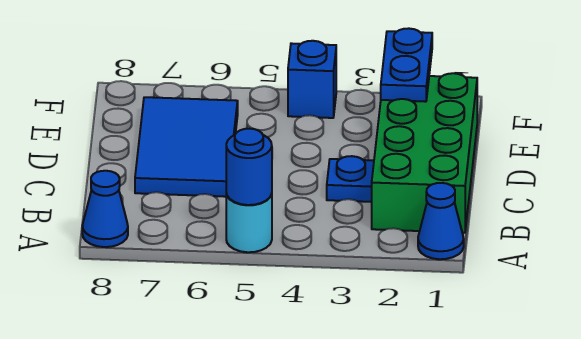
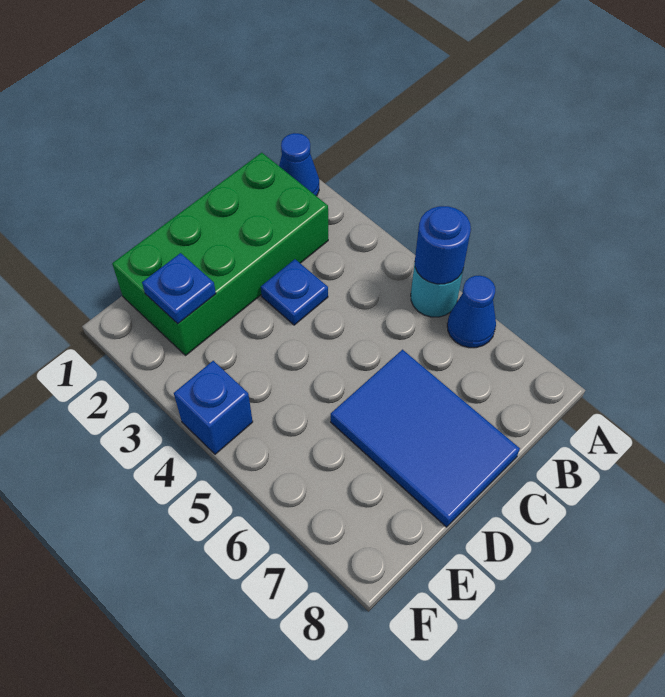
blue cone A8 level 1 -> blue cone A6 level 1
blue tile C6:E7 level 1 -> blue tile C6:D8 level 1
blue plate E2:F2 level 2 -> blue plate E2 level 2

